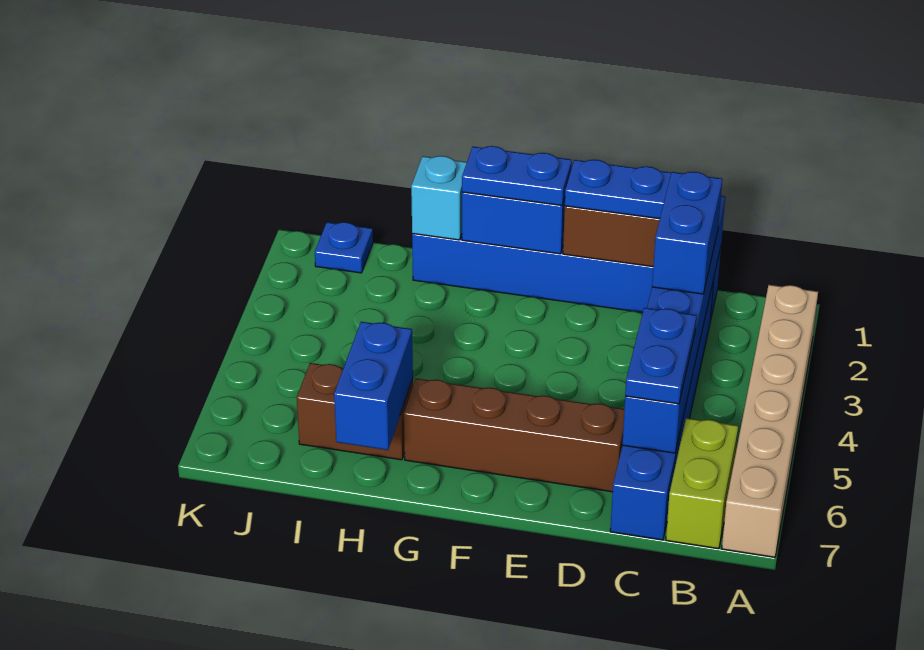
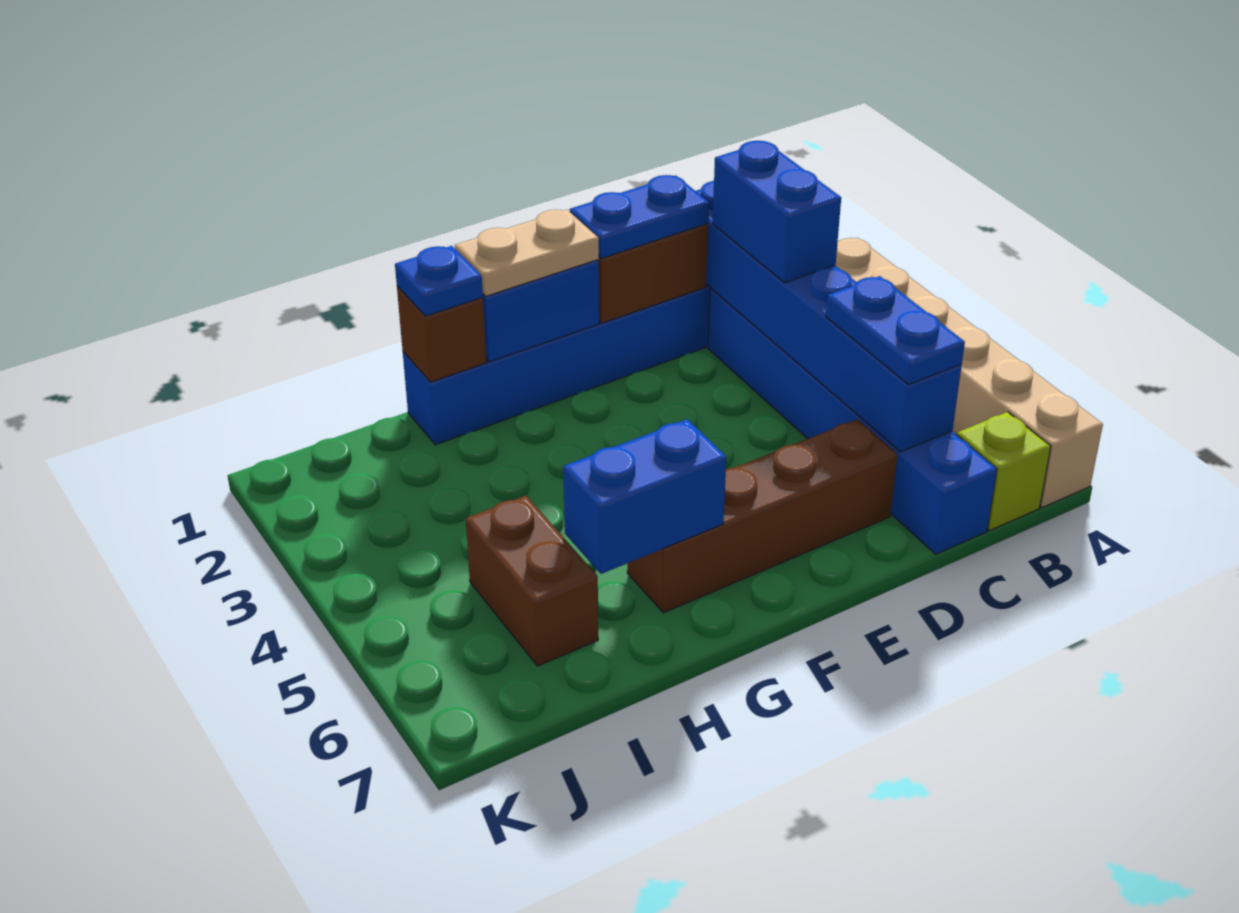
lime brick B6:B7 level 1 -> lime brick B7 level 1
blue plate F1:G1 level 3 -> tan plate F1:G1 level 3
cyan brick H1 level 2 -> brown brick H1 level 2
brown brick H6:I6 level 1 -> brown brick I5:I6 level 1
blue brick H6:H7 level 2 -> blue brick G6:H6 level 2
blue plate J1 level 1 -> blue plate H1 level 3

